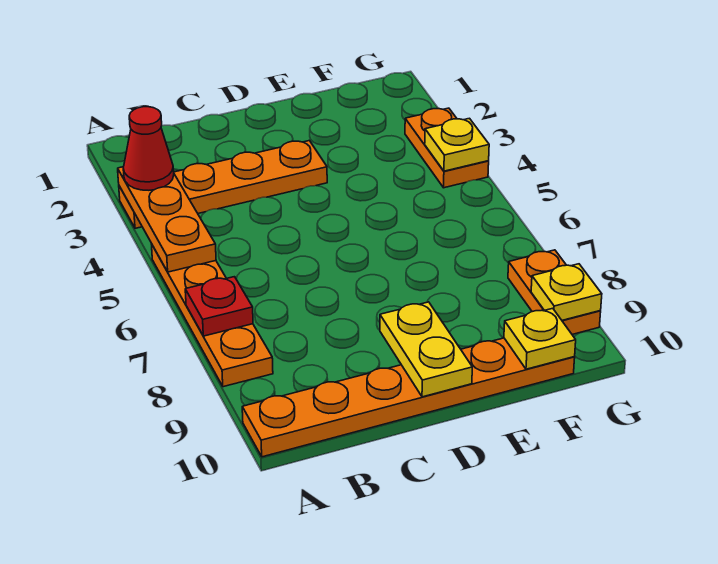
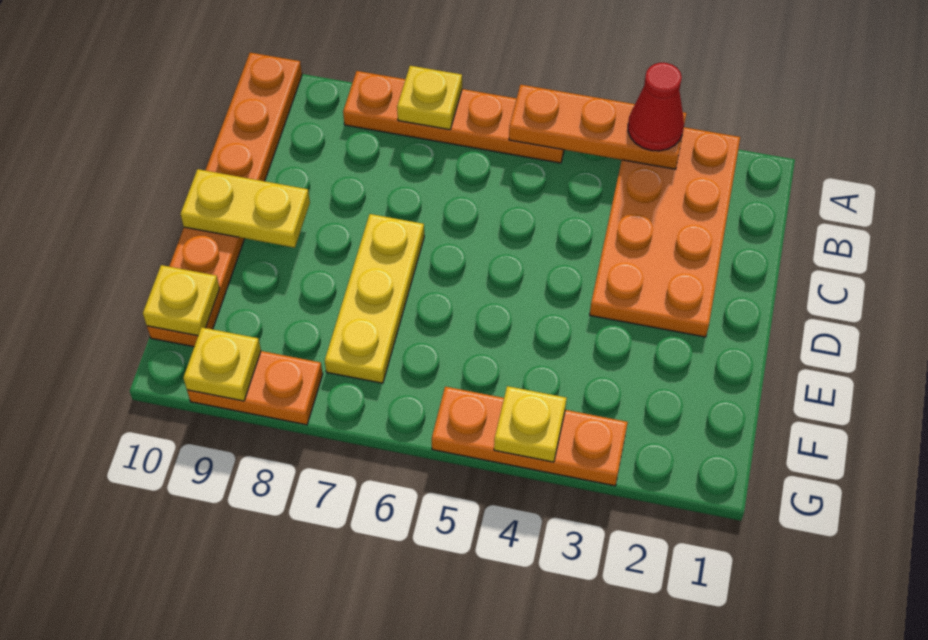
orange plate A3:D3 level 1 -> orange plate A2:D3 level 1
red plate A7 level 2 -> yellow plate A7 level 2
none -> yellow plate D7:F7 level 1
orange plate G3:G4 level 1 -> orange plate G3:G5 level 1

